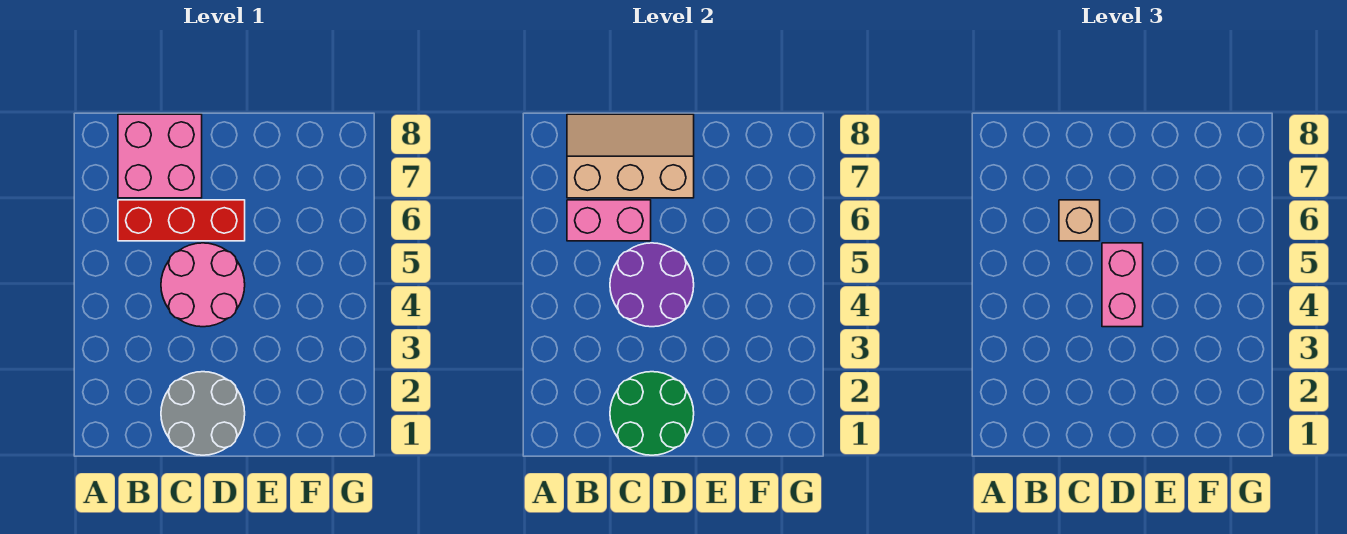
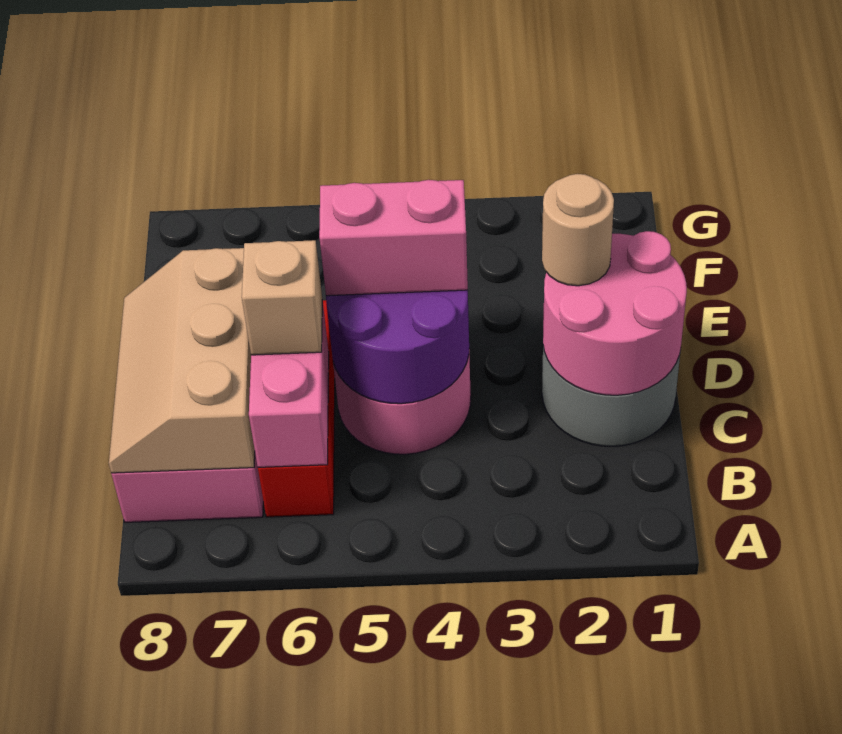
green round brick C1:D2 level 2 -> pink round brick C1:D2 level 2
none -> tan round brick D2 level 3

